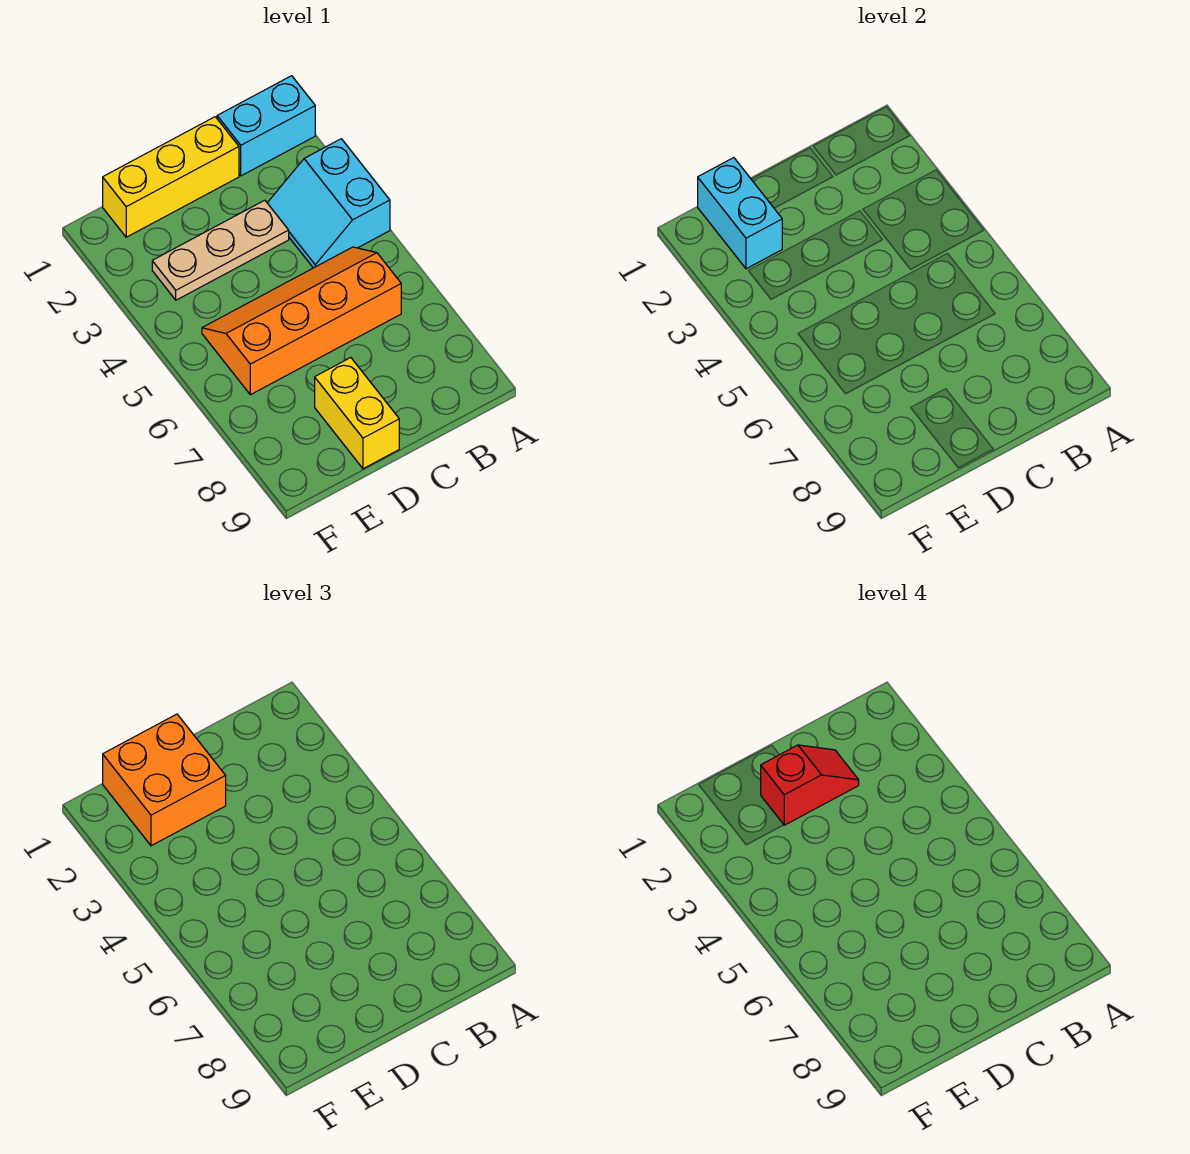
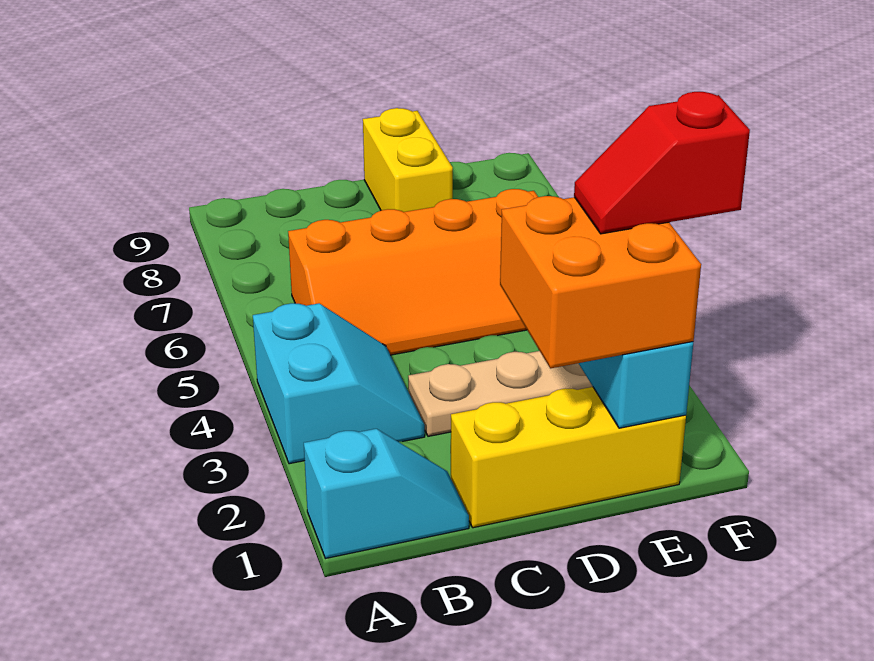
cyan brick A1:B1 level 1 -> cyan slope A1:B1 level 1 top A
red slope C2:D2 level 4 top D -> red slope E2:F2 level 4 top F

